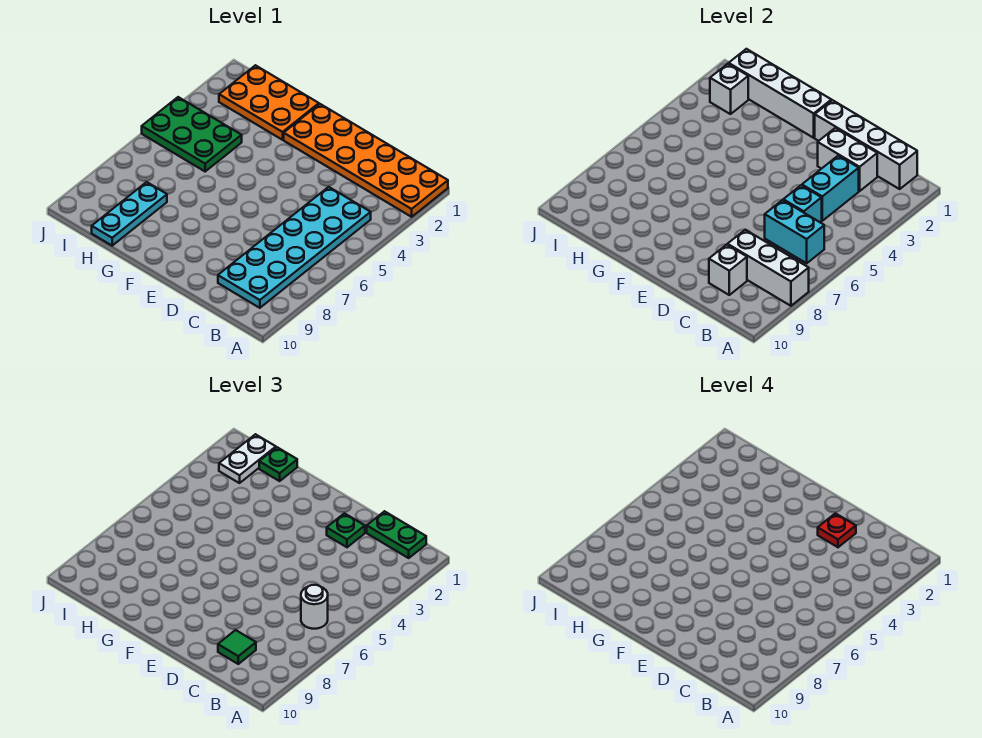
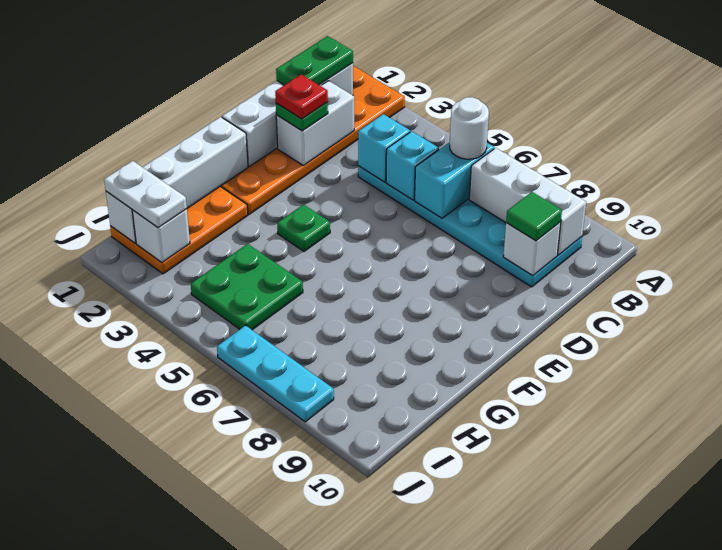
white brick A8:C8 level 2 -> white brick B7:B9 level 2
cyan brick C3:C4 level 2 -> cyan brick C4 level 2
green plate H1 level 3 -> green plate F4 level 1
green plate H4:J5 level 1 -> green plate H4:I5 level 1
cyan plate H8:H10 level 1 -> cyan plate J6:J8 level 1

